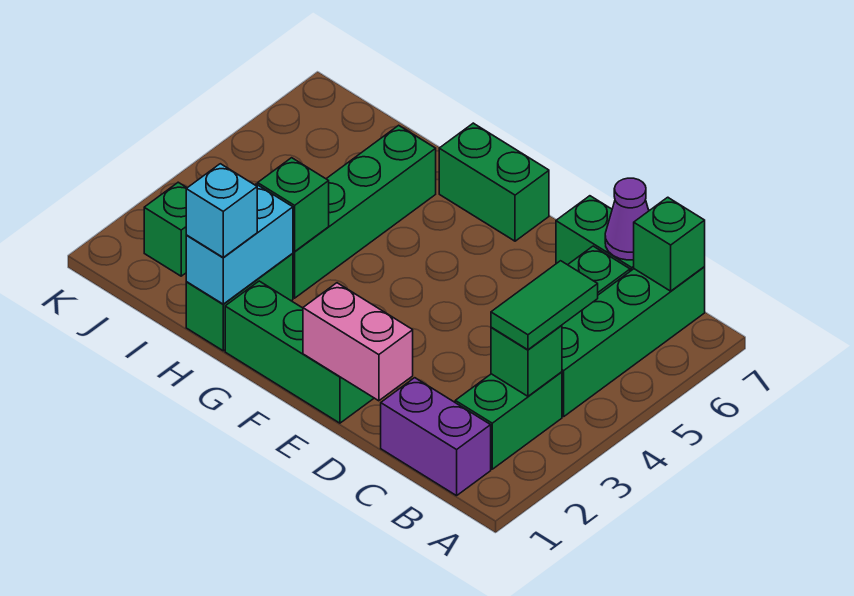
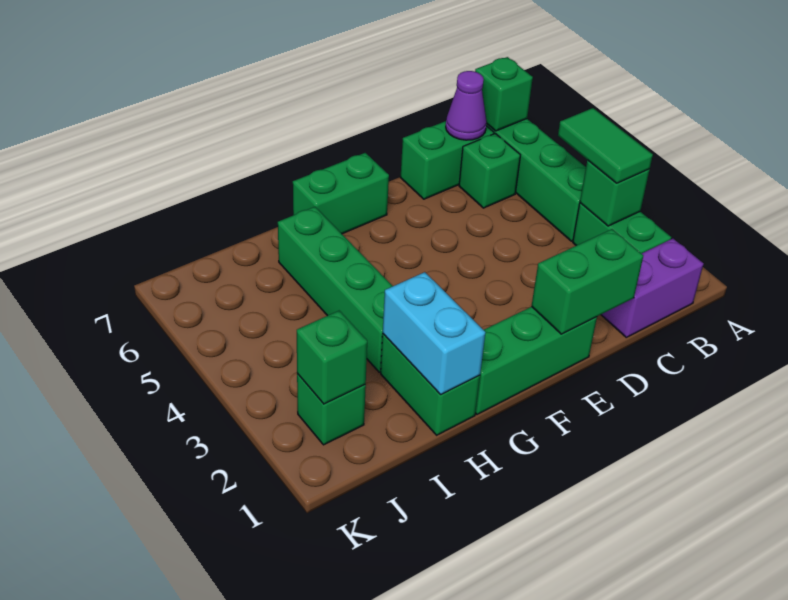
pink brick D1:E1 level 2 -> green brick D1:E1 level 2
cyan brick H1 level 3 -> none
green brick H3 level 2 -> green brick J2 level 2

